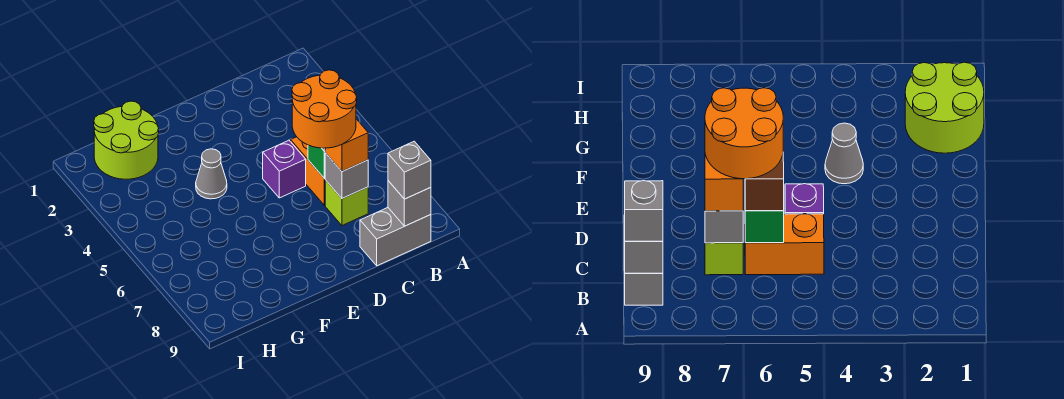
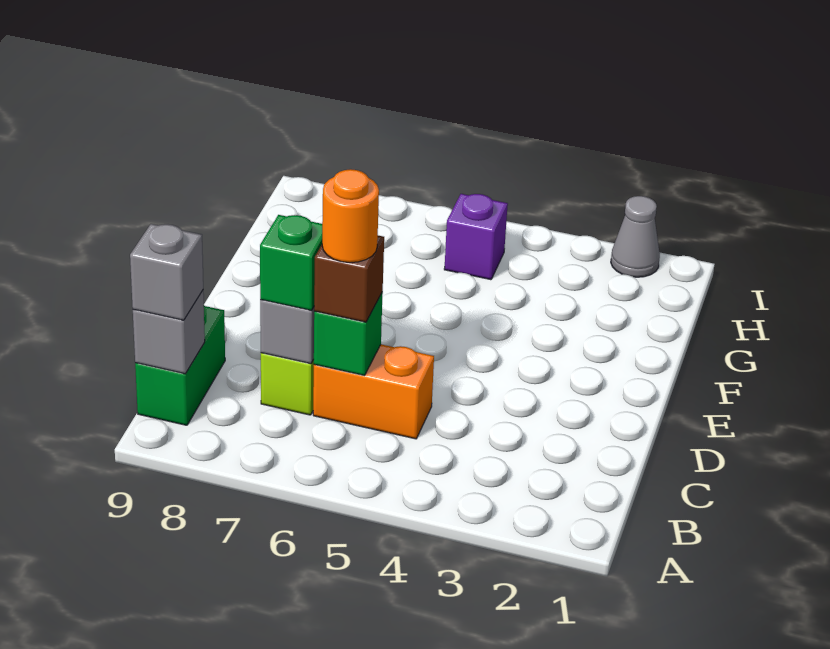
grey brick B9:C9 level 1 -> green brick B9:C9 level 1
orange round brick C6:D7 level 4 -> orange round brick C6 level 4
orange brick C7 level 3 -> green brick C7 level 3
purple brick D5 level 1 -> purple brick H5 level 1
grey cone F4 level 1 -> grey cone I2 level 1
lime round brick G1:H2 level 1 -> none

